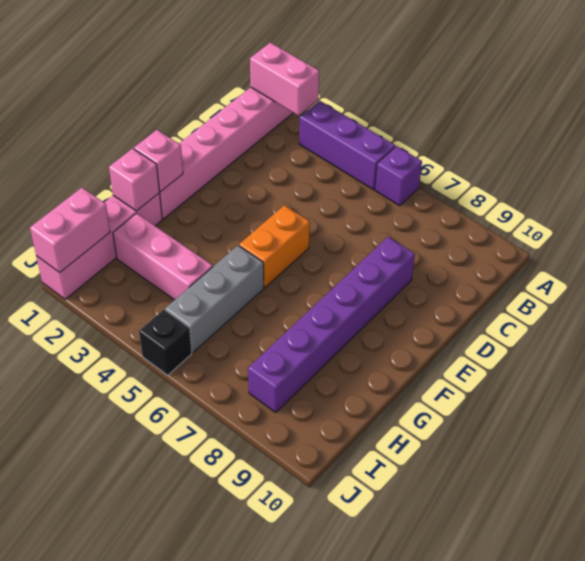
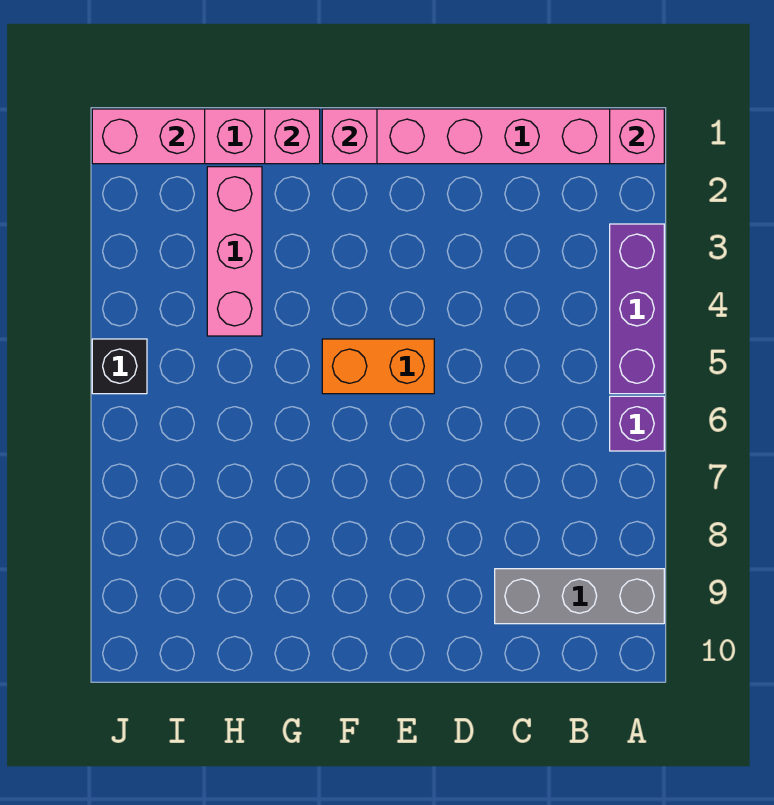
pink brick A1:A2 level 2 -> pink brick A1 level 2
purple brick D8:I8 level 1 -> none
grey brick G5:I5 level 1 -> grey brick A9:C9 level 1

